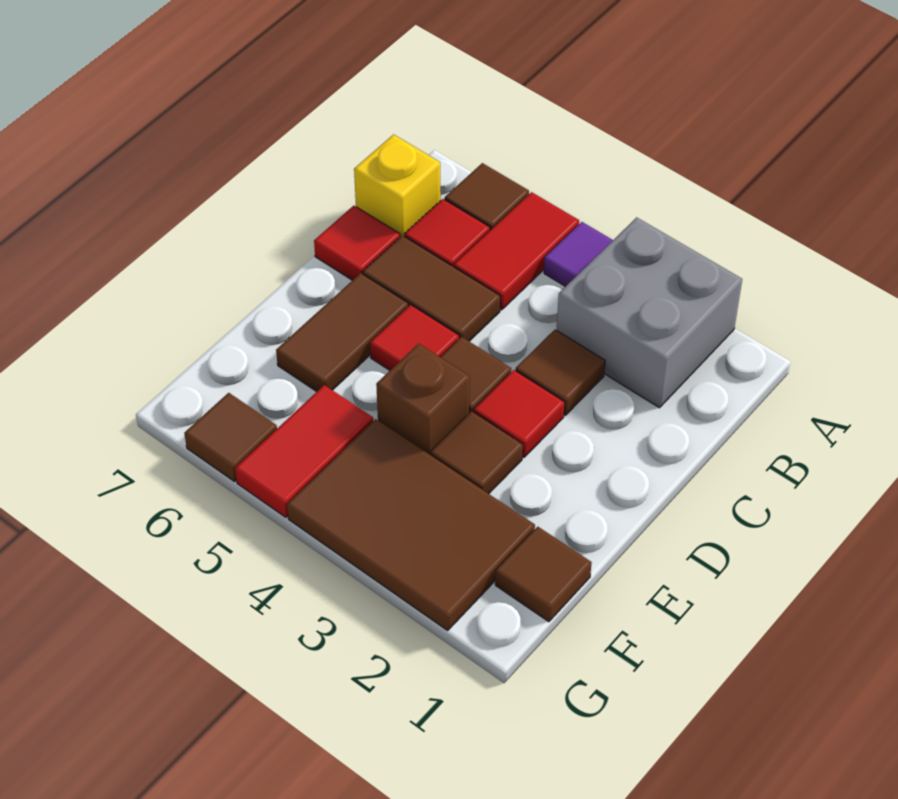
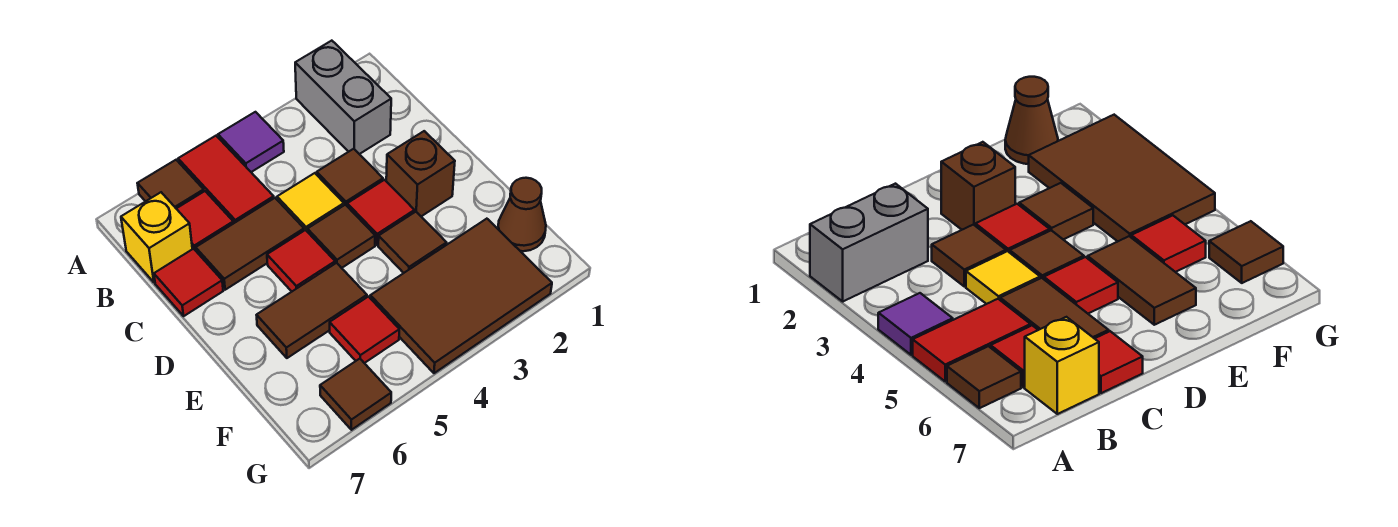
grey brick A2:B3 level 1 -> grey brick A2:B2 level 1
none -> yellow tile C4 level 1
brown tile D6:E6 level 1 -> brown tile E5:E6 level 1
brown brick E4 level 1 -> brown brick D2 level 1
brown tile F1 level 1 -> brown cone F1 level 1
red tile F5:G5 level 1 -> red tile F5 level 1

